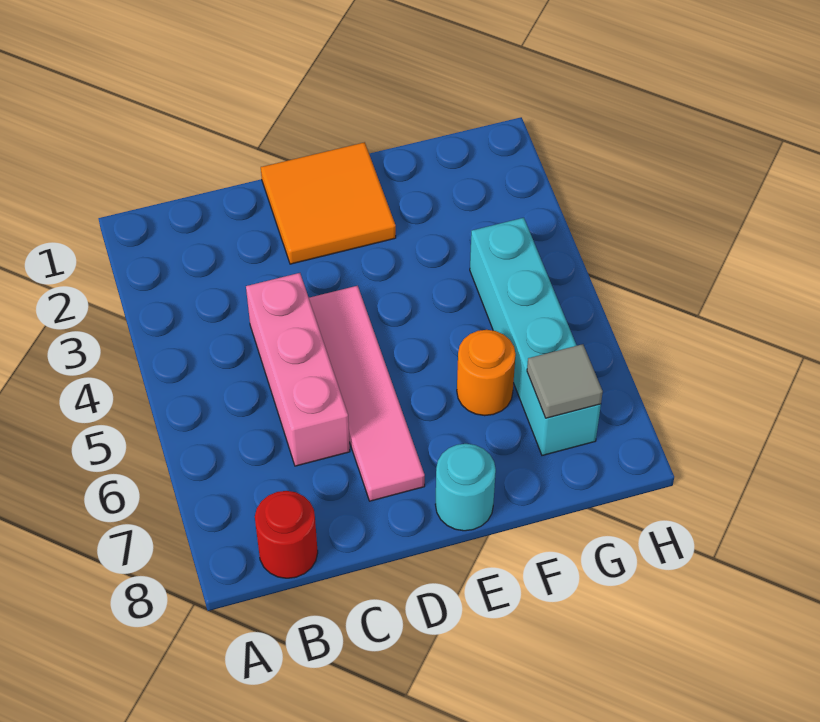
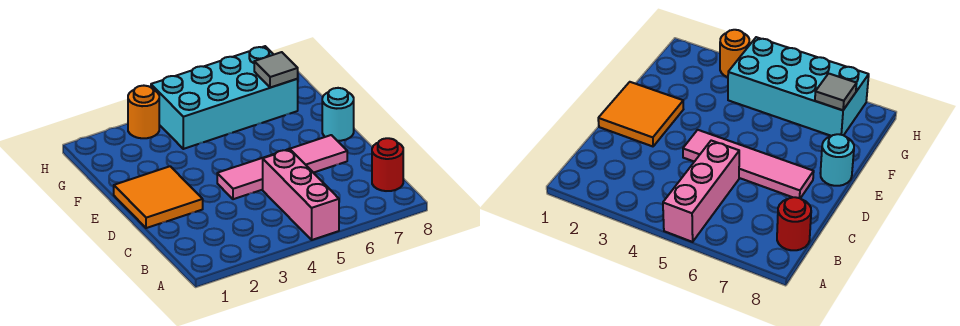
pink brick C4:C6 level 1 -> pink brick A5:C5 level 1
orange round brick F6 level 1 -> orange round brick H3 level 1
cyan brick G4:G7 level 1 -> cyan brick G4:H7 level 1

